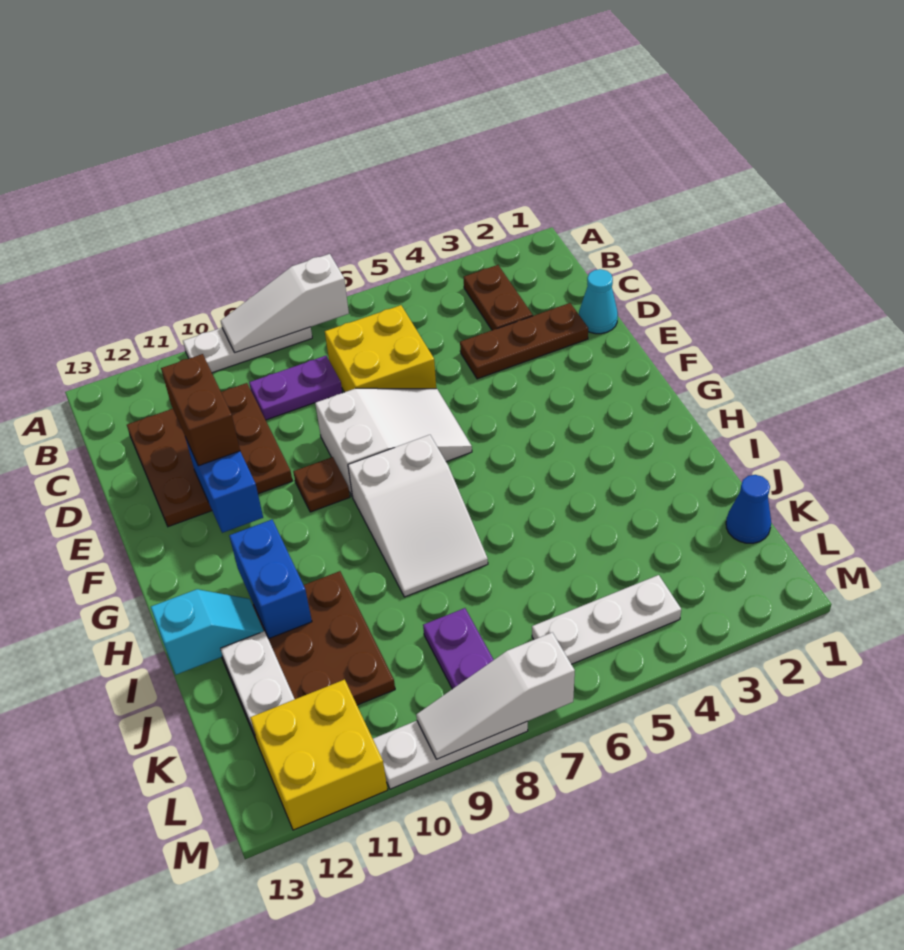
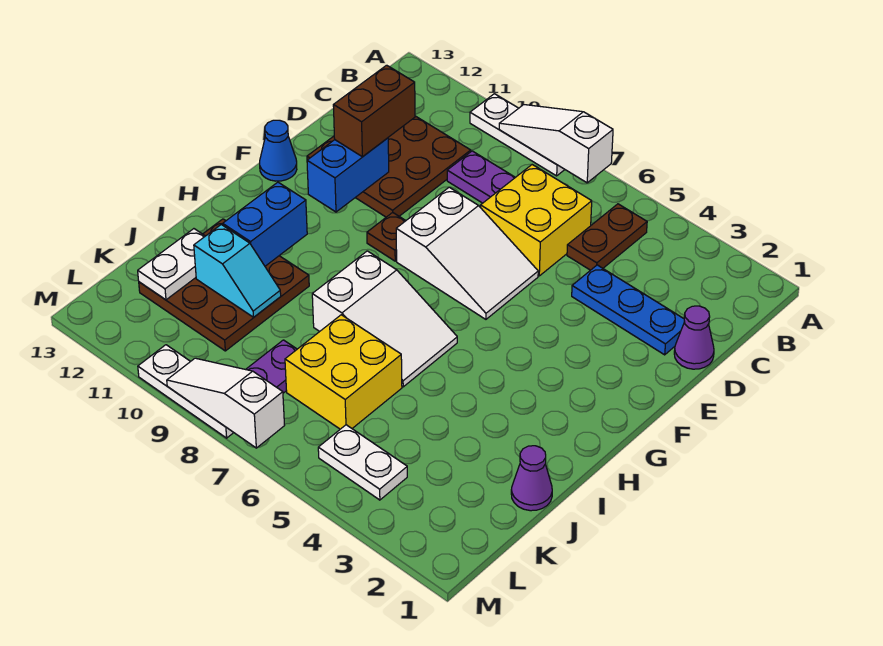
brown plate B3:C3 level 1 -> brown plate B5:C5 level 1
cyan cone D1 level 1 -> purple cone D1 level 1
brown plate D2:D4 level 1 -> blue plate D2:D4 level 1
white slope G7:I8 level 1 top G -> white slope H6:I8 level 1 top 8
cyan slope I12:I13 level 2 top 13 -> cyan slope J10:J11 level 2 top 11
none -> purple cone J1 level 1
blue cone K1 level 1 -> blue cone F13 level 1
white plate L4:L6 level 1 -> white plate L4:L5 level 1
yellow brick L11:M12 level 1 -> yellow brick J6:K7 level 1

